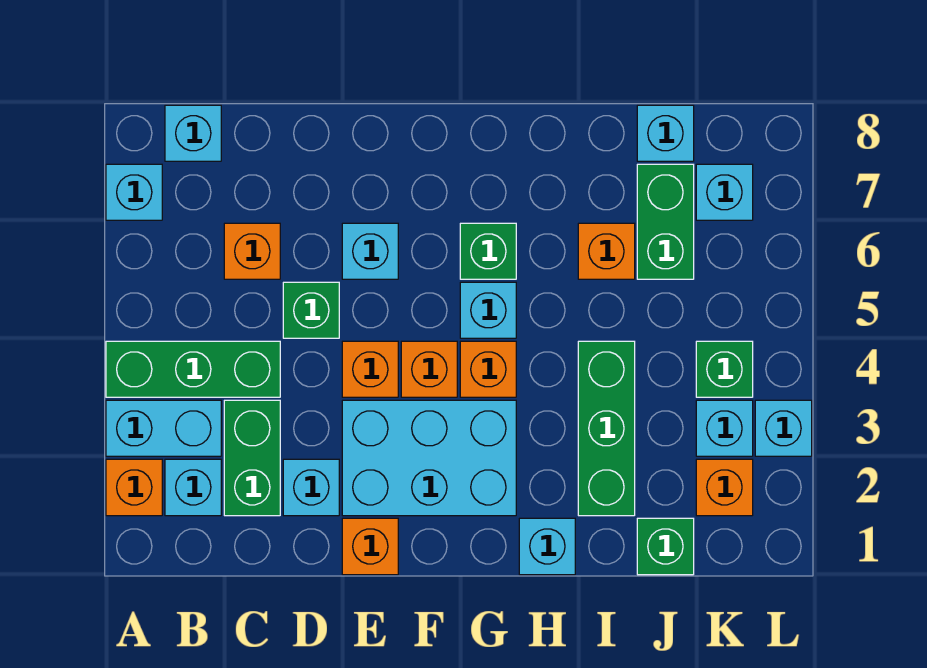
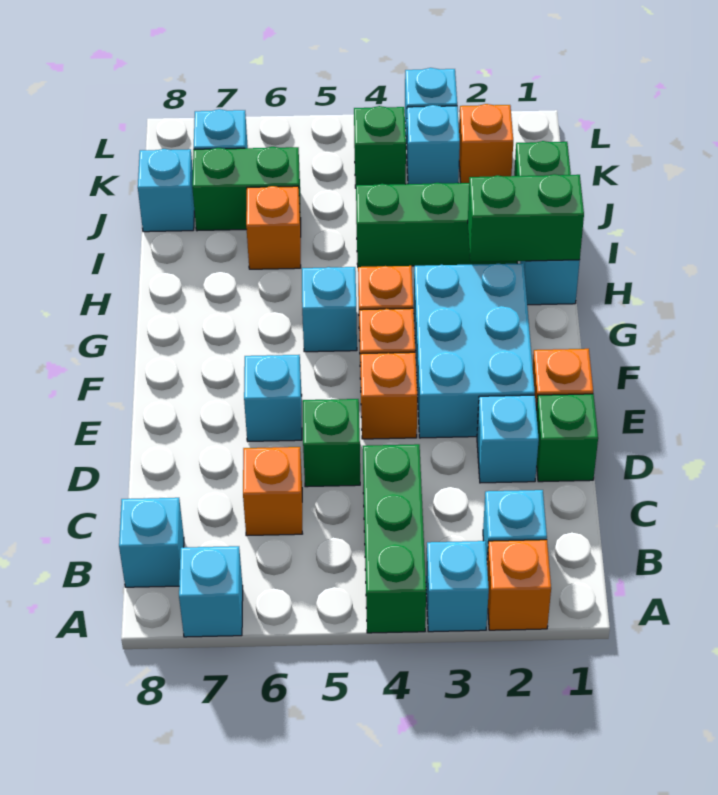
cyan brick A3:B3 level 1 -> cyan brick A3 level 1
green brick C2:C3 level 1 -> green brick H1:H2 level 2
green brick G6 level 1 -> green brick D1 level 1

